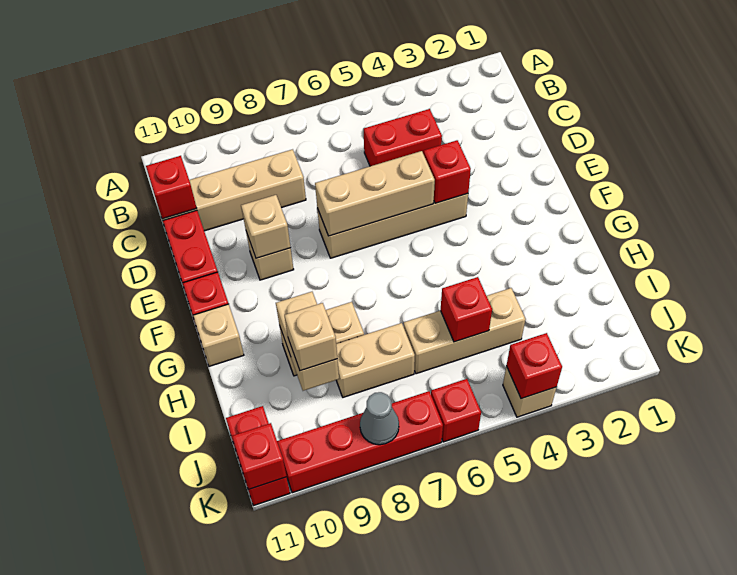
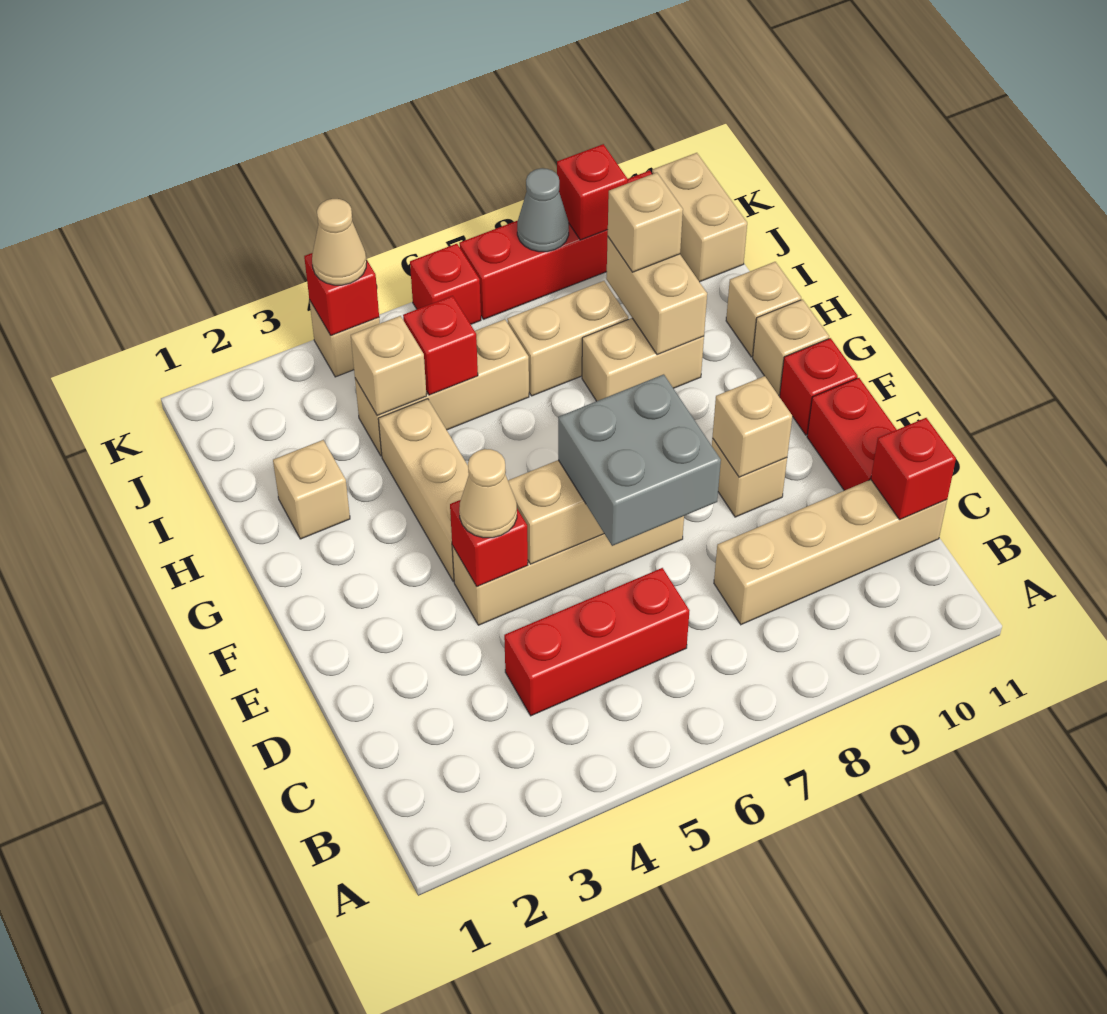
red brick C4:C5 level 1 -> red brick C4:C6 level 1
none -> grey brick D6:E7 level 3
none -> tan cone E4 level 3
none -> tan brick F4:H4 level 1
none -> tan brick H2 level 1
none -> tan brick H11 level 1
none -> tan brick I4 level 2
red brick J11:K11 level 1 -> tan brick J11:K11 level 1
none -> tan cone K4 level 3
red brick K11 level 2 -> red brick K9 level 2

